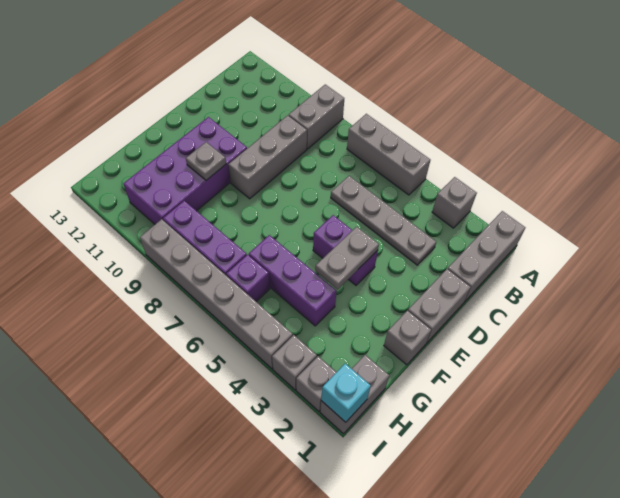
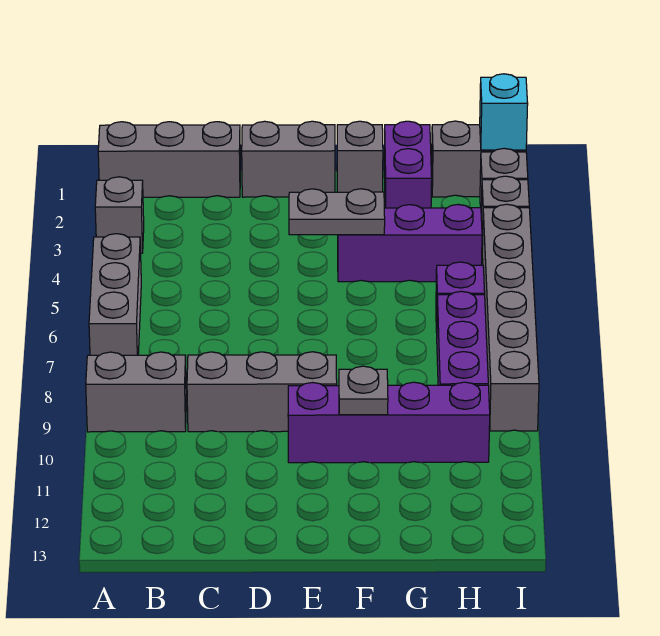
grey plate C3:C6 level 1 -> none
purple brick E4:E5 level 1 -> purple brick G1:G2 level 1
purple brick E10:H11 level 1 -> purple brick E10:H10 level 1
purple brick G4:G6 level 1 -> purple brick F4:H4 level 1

